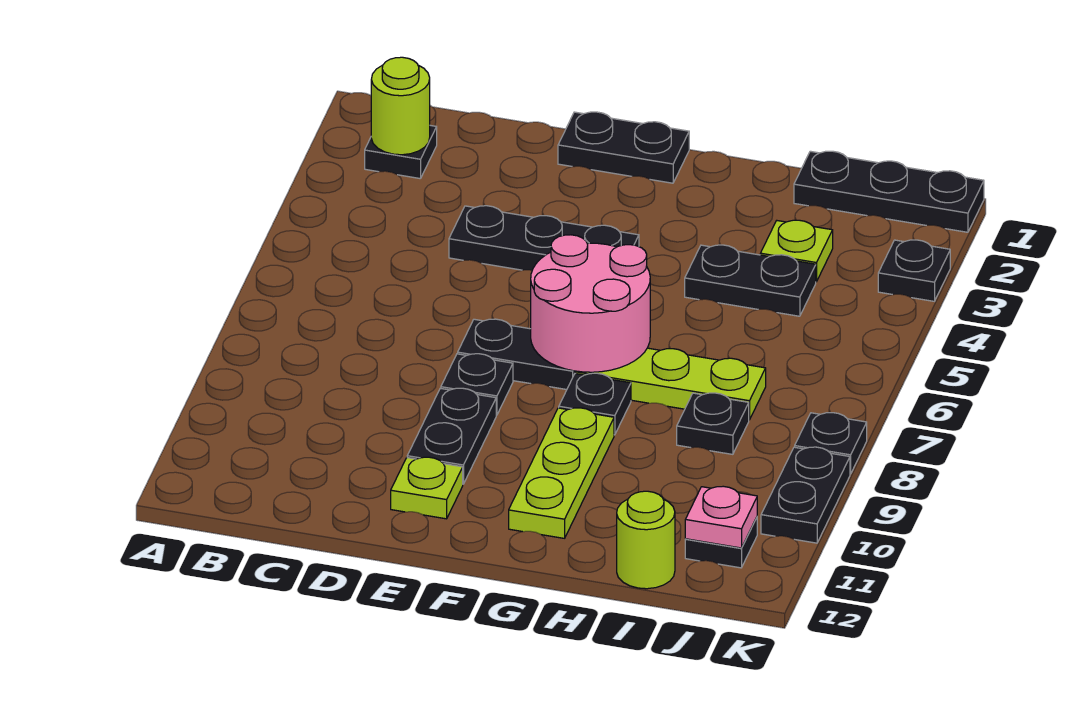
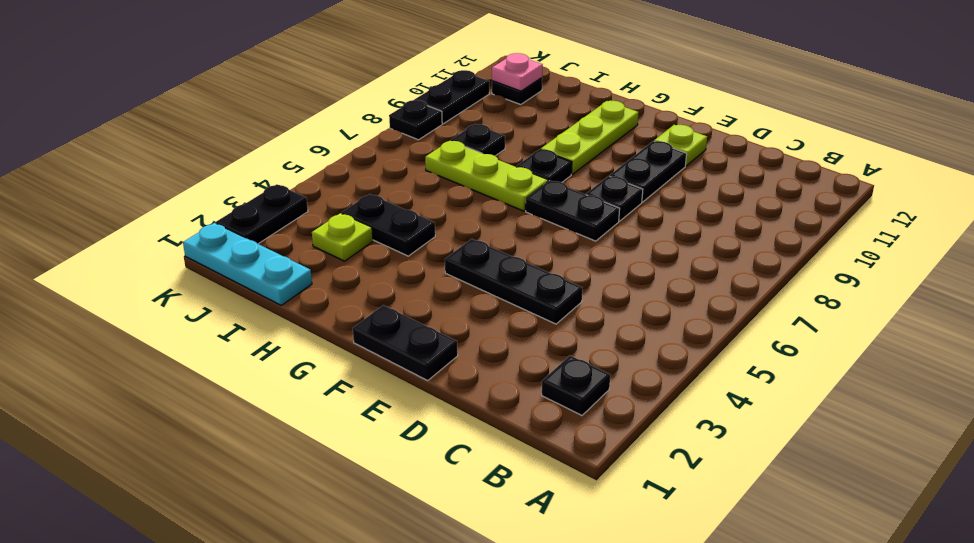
lime round brick B2 level 2 -> none
pink round brick F6:G7 level 2 -> none
black plate I1:K1 level 1 -> cyan plate I1:K1 level 1
lime round brick I12 level 1 -> none
black plate K3 level 1 -> black plate K2:K3 level 1

